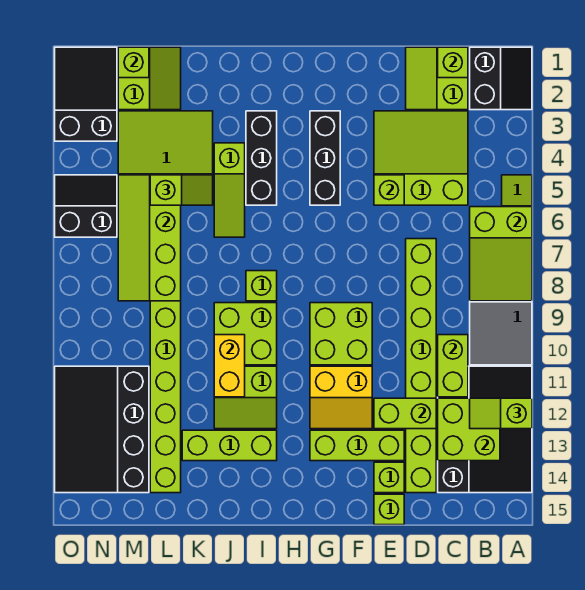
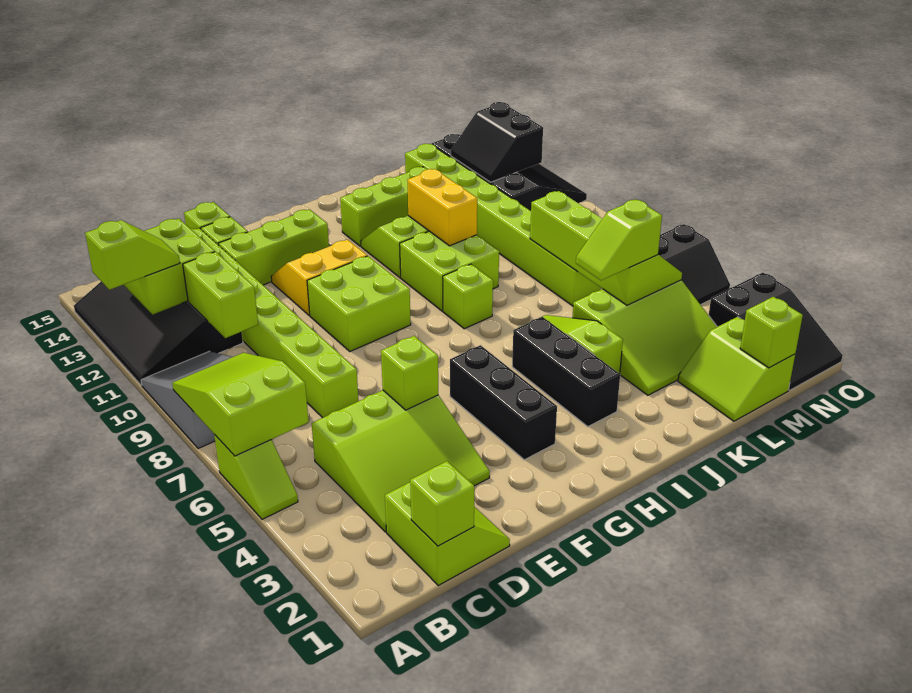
black slope A1:B2 level 1 top B -> black slope M12:N13 level 2 top N
lime brick D12:E12 level 2 -> none

